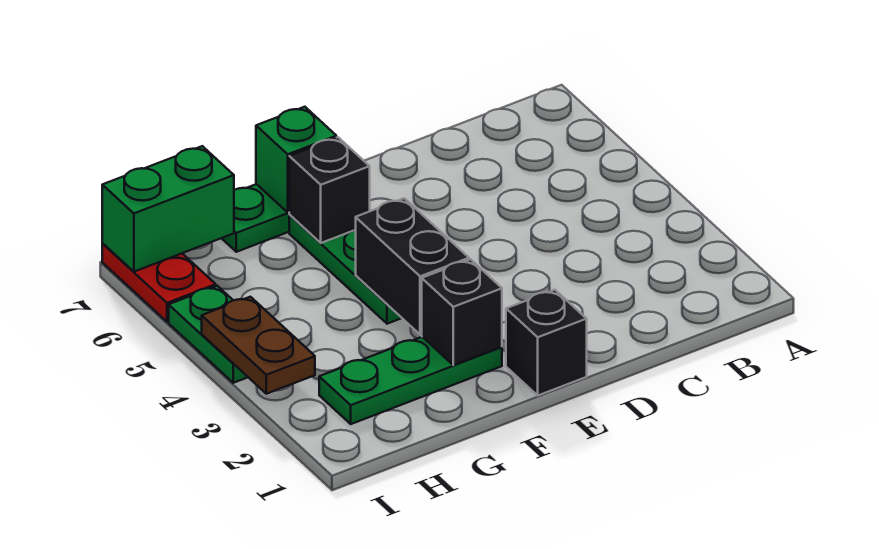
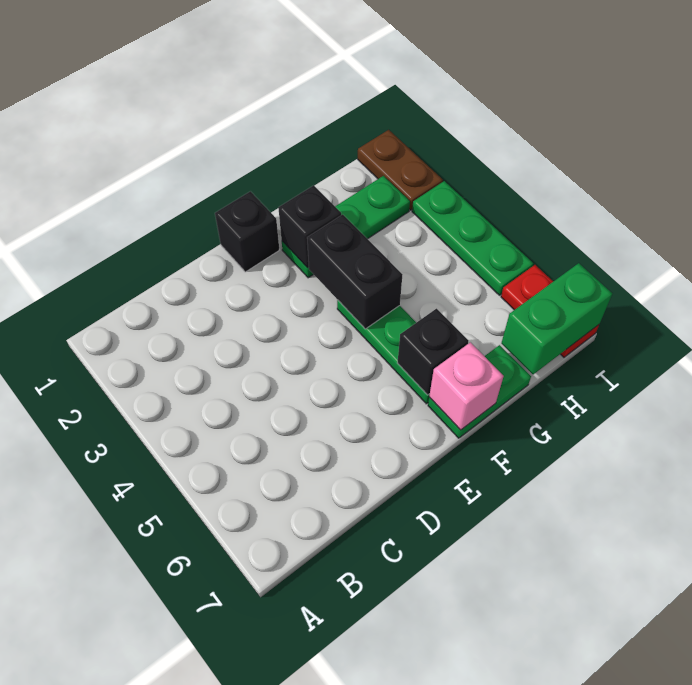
green brick F7 level 2 -> pink brick F7 level 2
brown plate I3:I4 level 2 -> brown plate I1:I2 level 1
green plate I4:I5 level 1 -> green plate I3:I5 level 1

